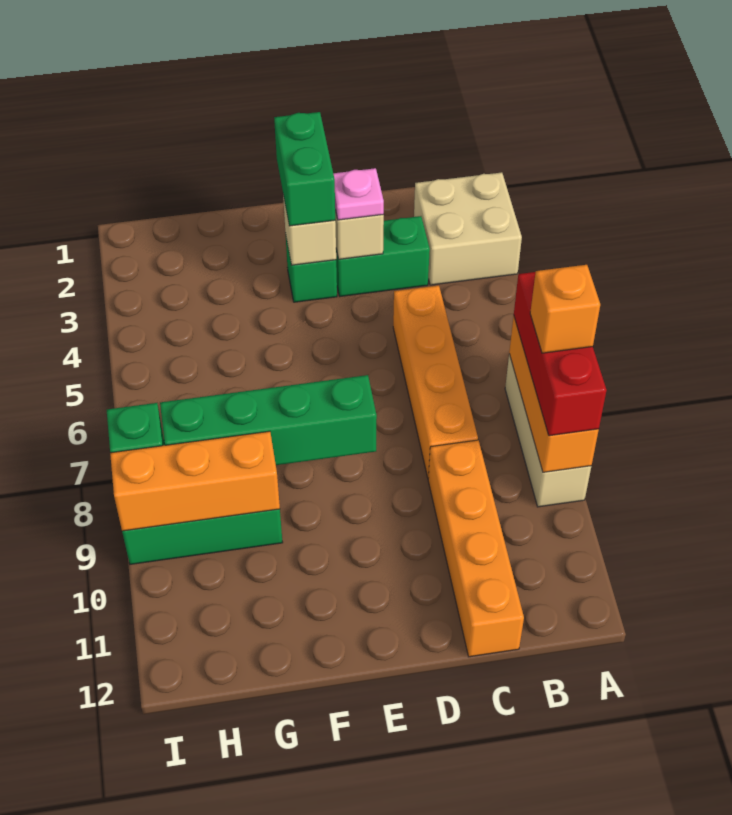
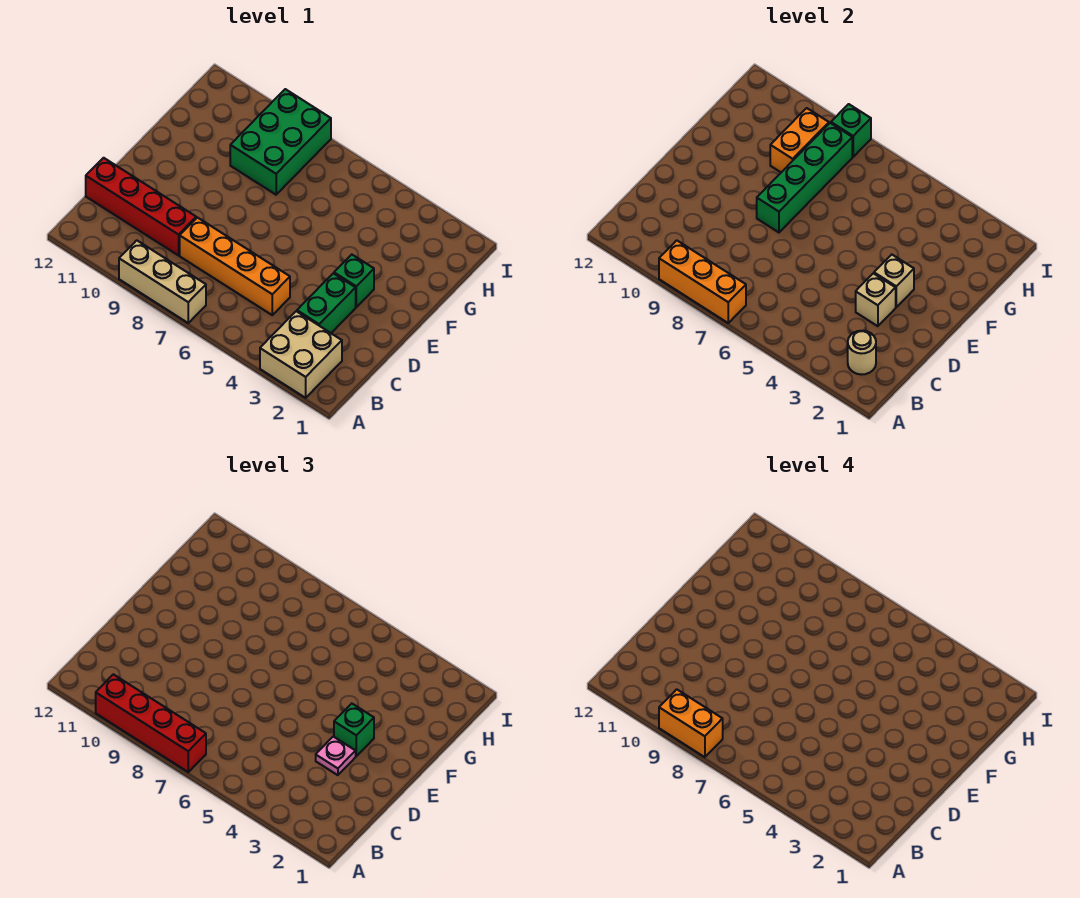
red brick A7:A9 level 3 -> red brick A7:A10 level 3
orange brick A8 level 4 -> orange brick A8:A9 level 4
none -> tan round brick B2 level 2
orange brick C9:C12 level 1 -> red brick C9:C12 level 1
green brick E2:E3 level 3 -> green brick E3 level 3
orange brick G9:I9 level 2 -> orange brick G9:H9 level 2

